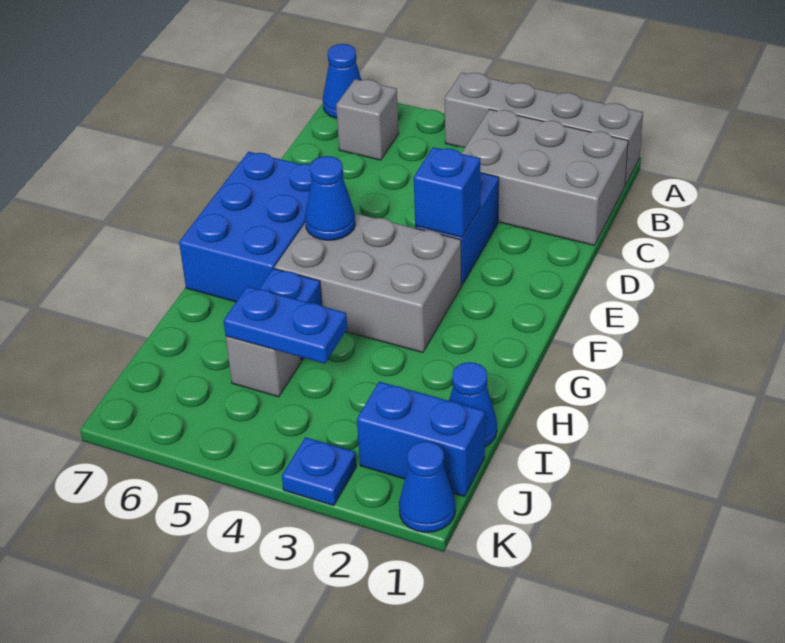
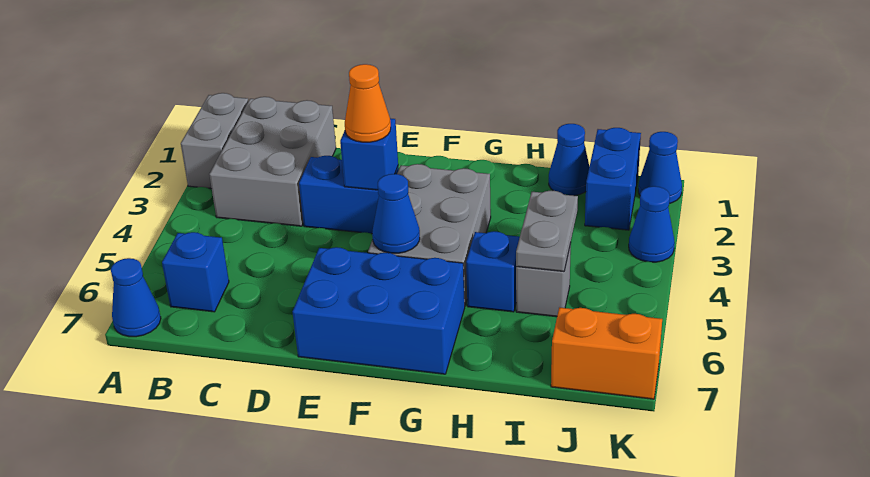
grey brick A1:A4 level 1 -> grey brick A1:A2 level 1
grey brick B6 level 1 -> blue brick B6 level 1
none -> orange cone E3 level 3
blue plate I4:I5 level 2 -> grey plate I4:I5 level 2
none -> orange brick J7:K7 level 1
blue plate K3 level 1 -> blue cone K3 level 1

